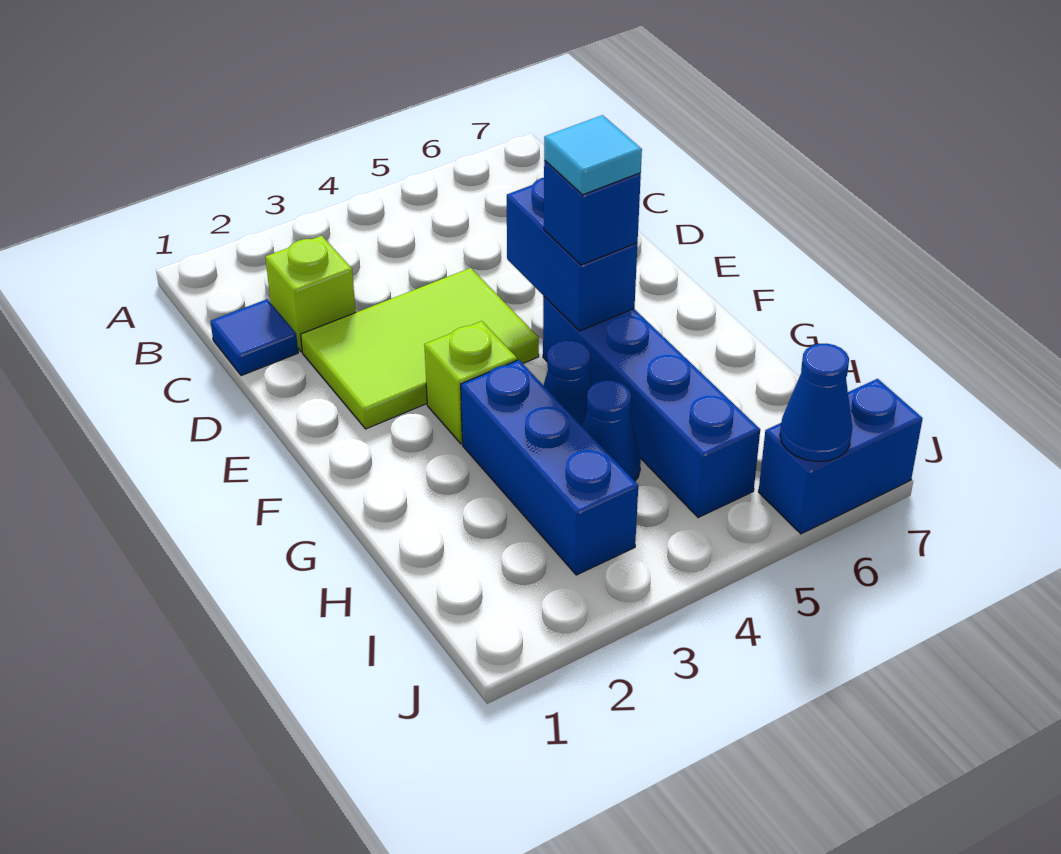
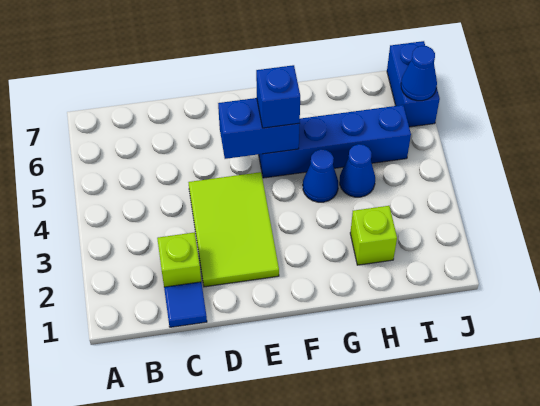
lime brick F3 level 1 -> lime brick H2 level 1
cyan tile F5 level 4 -> none
blue brick G3:I3 level 1 -> none

